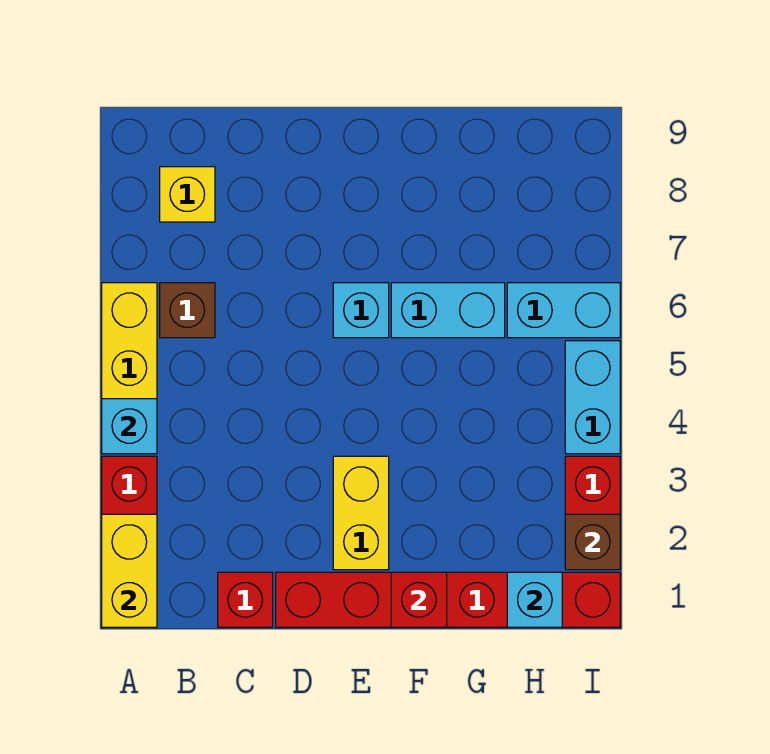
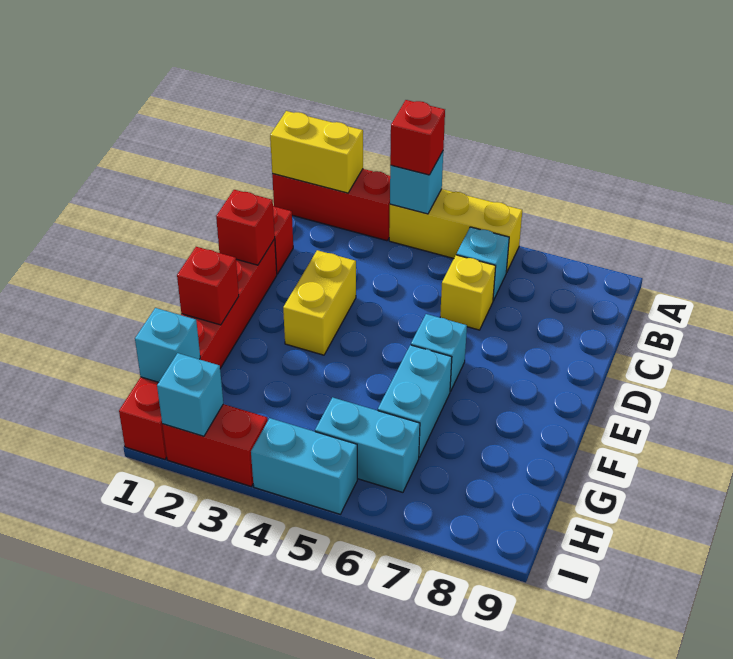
none -> red brick A4 level 3
brown brick B6 level 1 -> cyan brick B6 level 1
yellow brick B8 level 1 -> yellow brick C6 level 1
none -> red brick D1 level 2
yellow brick E2:E3 level 1 -> yellow brick D3:E3 level 1
cyan brick H6:I6 level 1 -> cyan brick H5:H6 level 1
brown brick I2 level 2 -> cyan brick I2 level 2

